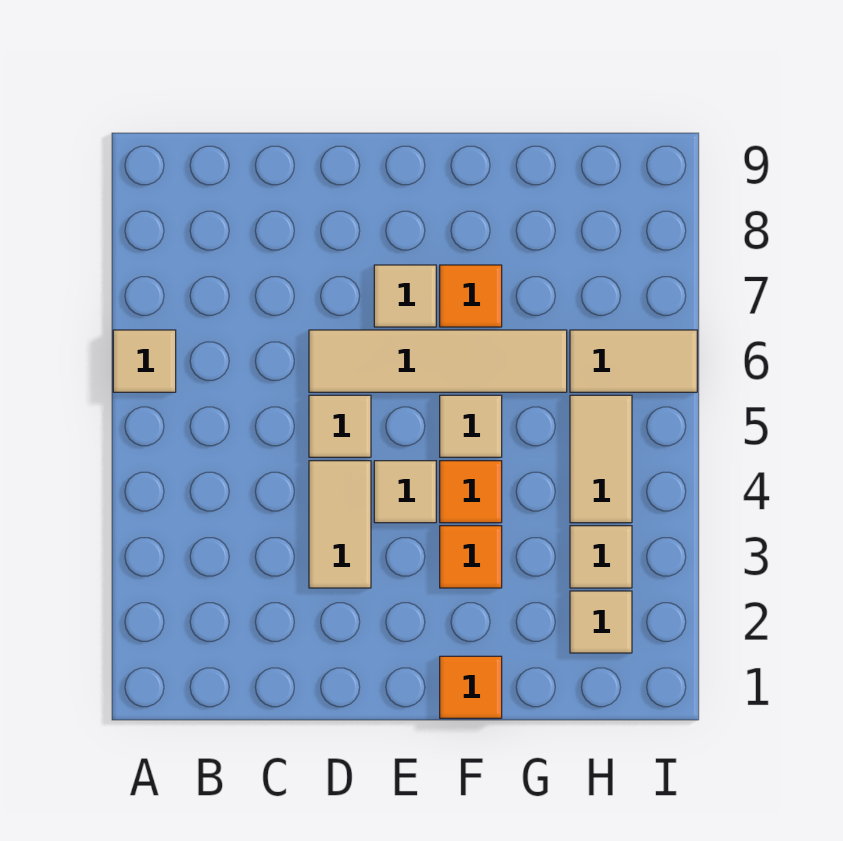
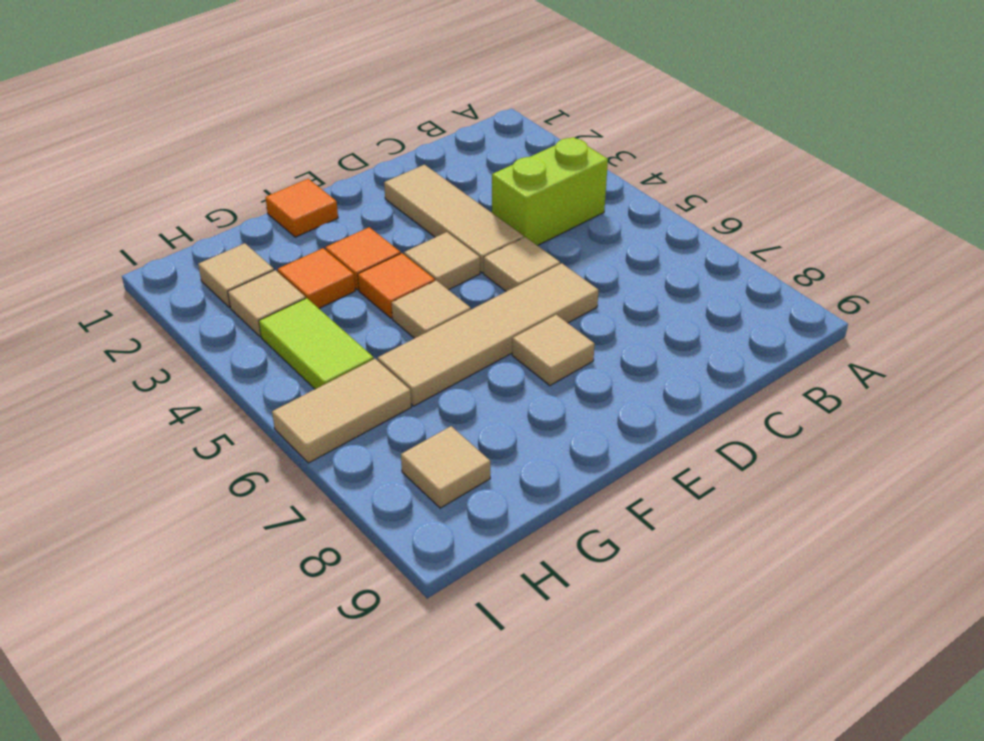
tan tile A6 level 1 -> tan tile H8 level 1
none -> lime brick B4:C4 level 1
tan tile D3:D4 level 1 -> tan tile D2:D4 level 1
orange tile F7 level 1 -> orange tile G3 level 1
tan tile H4:H5 level 1 -> lime tile H4:H5 level 1

